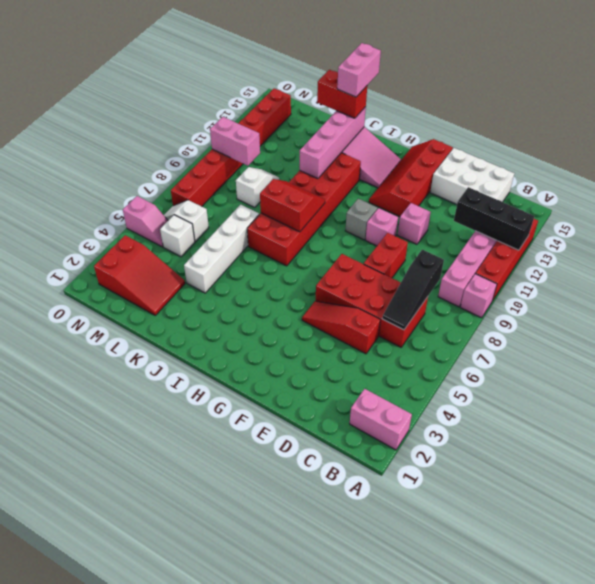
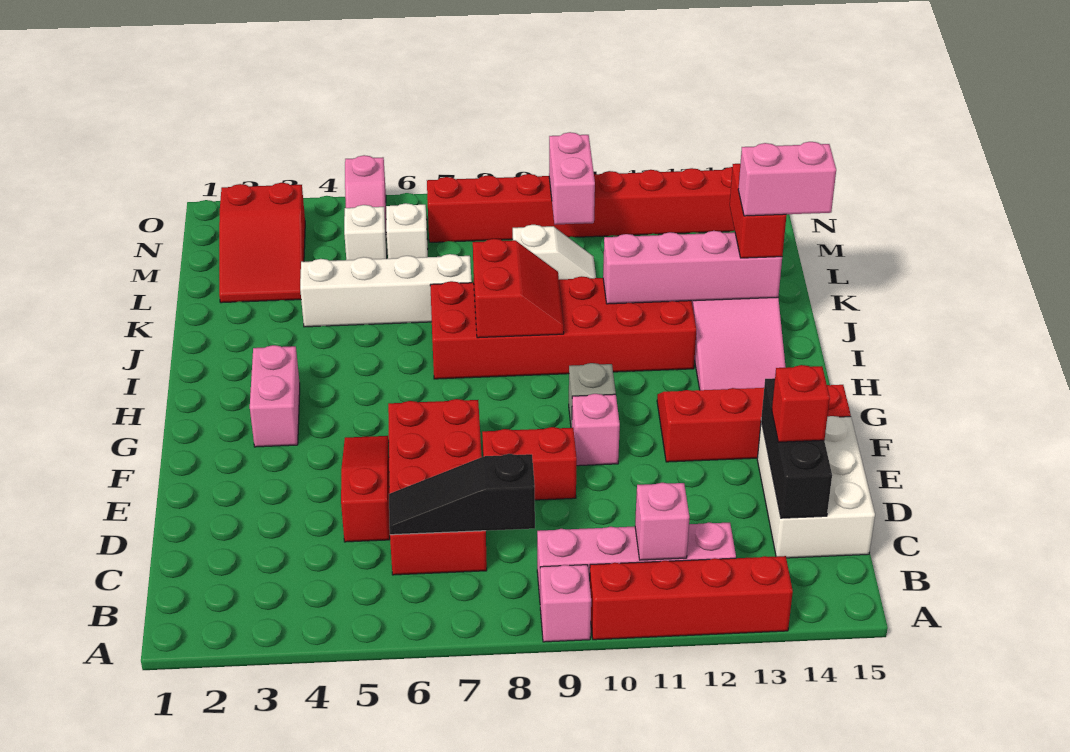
pink brick A2:B2 level 1 -> pink brick G3:H3 level 1
black brick A12:C12 level 2 -> black brick C14:E14 level 2
none -> red brick D14 level 3
pink brick E11 level 1 -> pink brick B11 level 2

